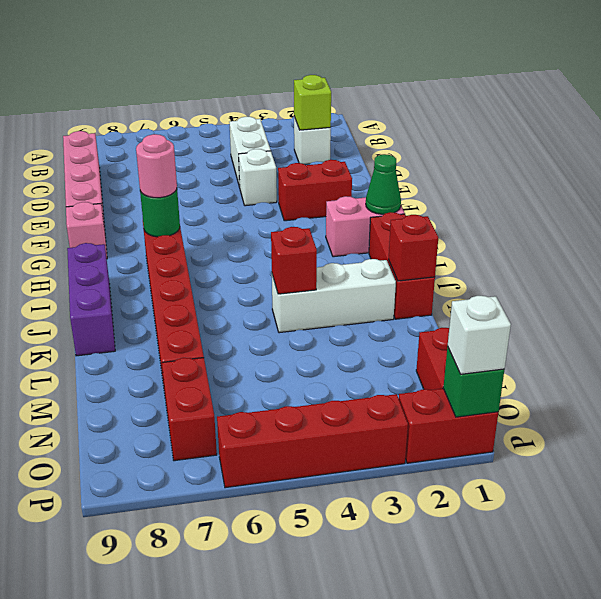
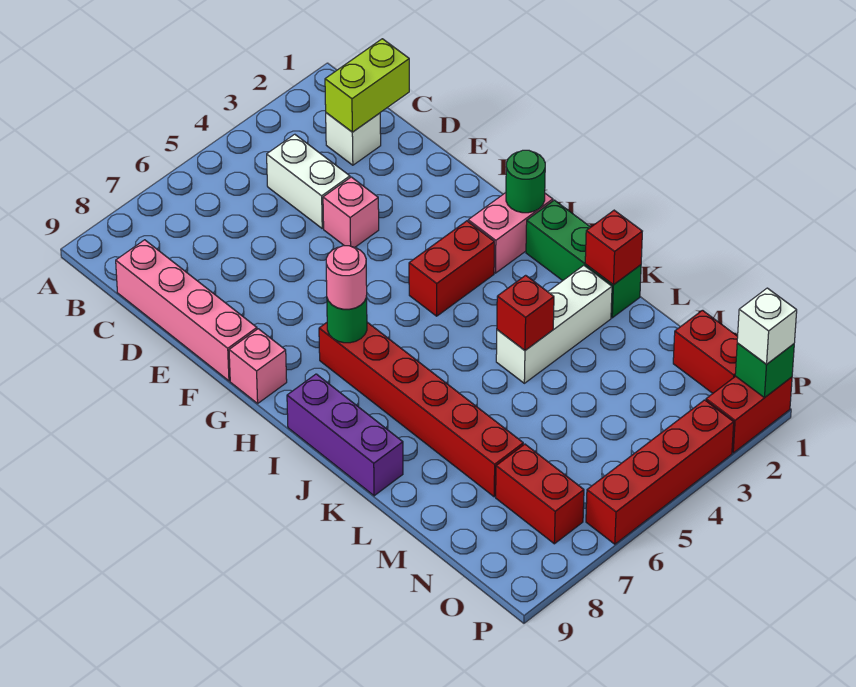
lime brick C2 level 2 -> lime brick C1:C2 level 2
white brick E4 level 1 -> pink brick E4 level 1
red brick F2:F3 level 1 -> red brick H3:H4 level 1
green cone H1 level 2 -> green round brick H1 level 2
red brick I1:K1 level 1 -> green brick I1:K1 level 1

